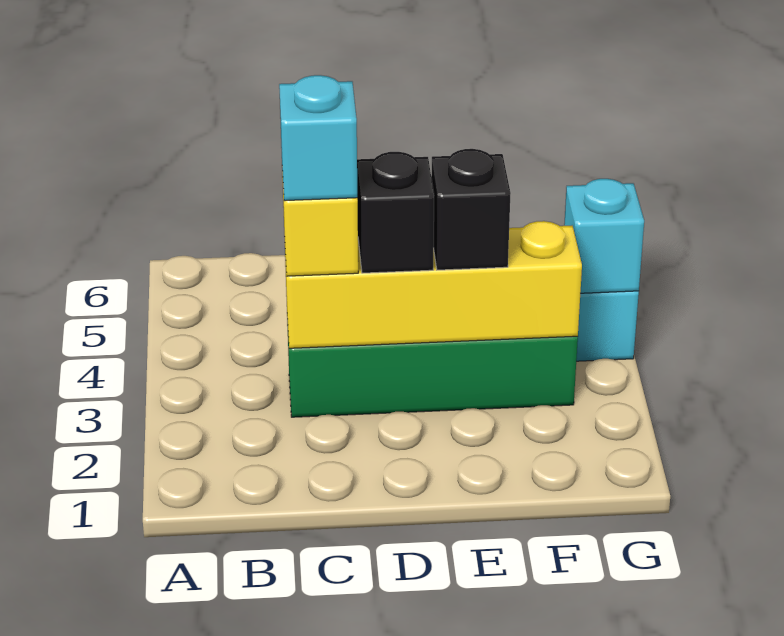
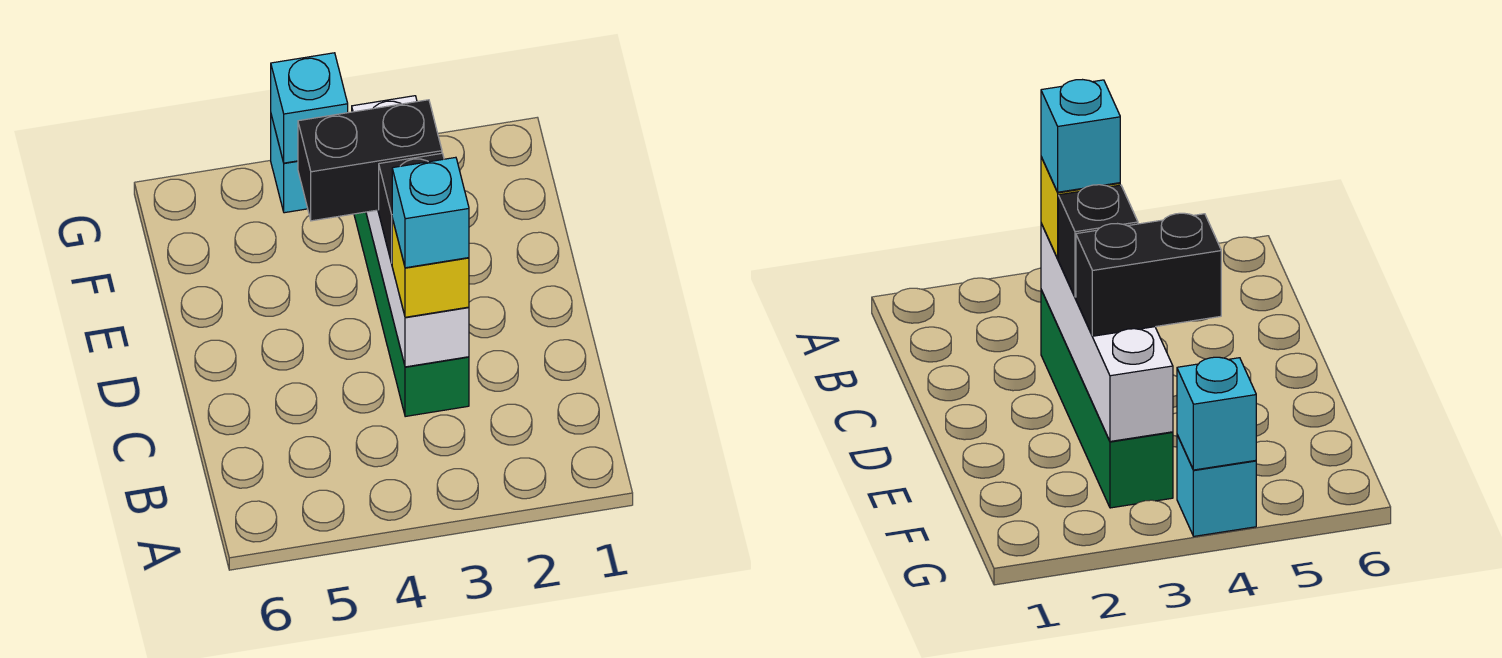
yellow brick C3:F3 level 2 -> white brick C3:F3 level 2
black brick E3 level 3 -> black brick E3:E4 level 3

